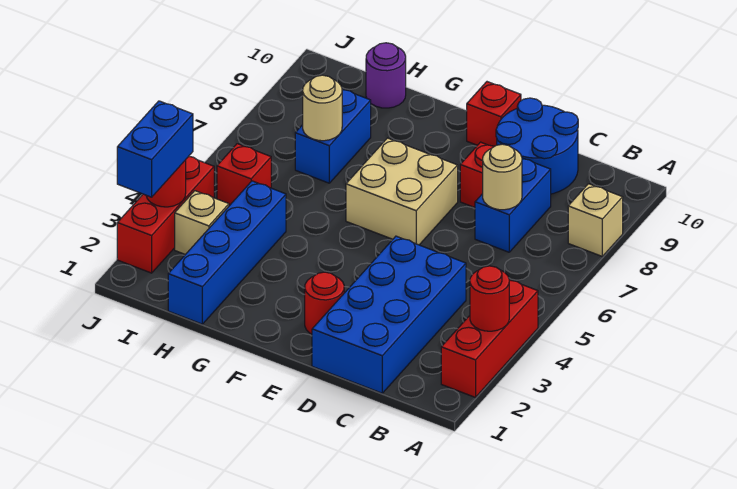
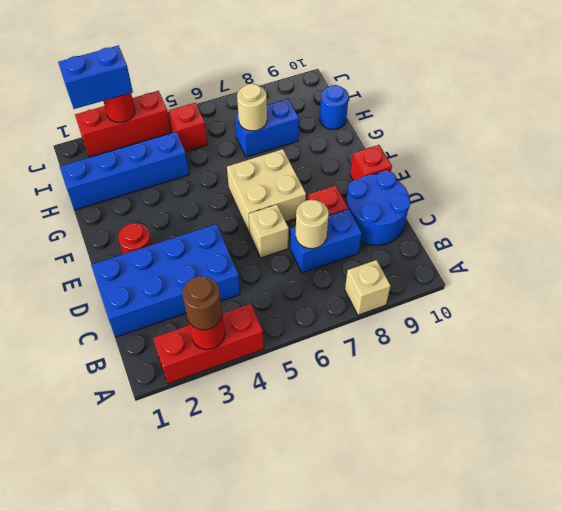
none -> brown round brick A3 level 3
purple round brick H10 level 1 -> blue round brick H10 level 1
tan brick I3 level 1 -> tan brick D6 level 1

